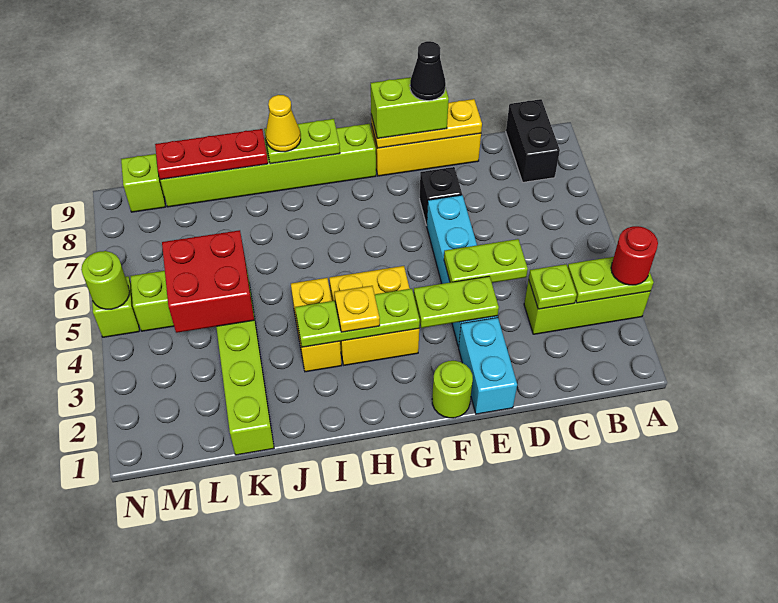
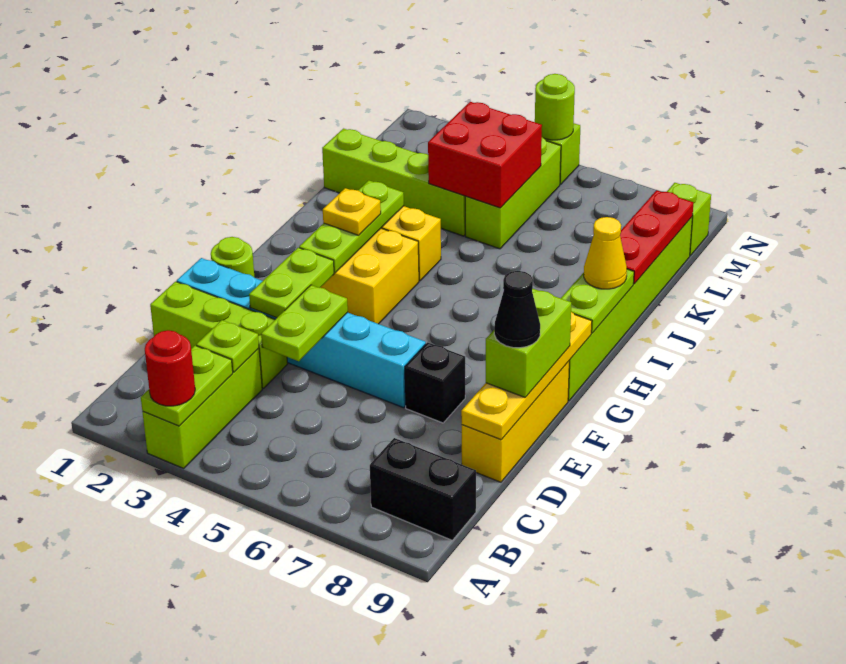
none -> lime brick D1:D3 level 1
yellow plate D9:F9 level 2 -> yellow plate D9:G9 level 2

